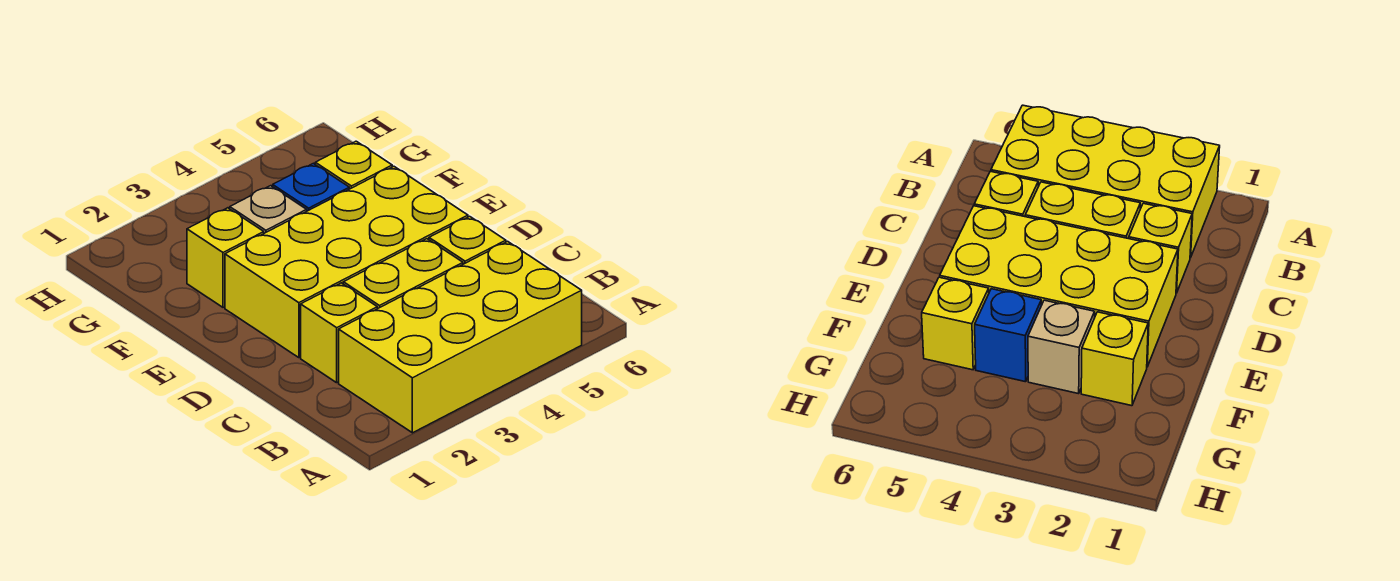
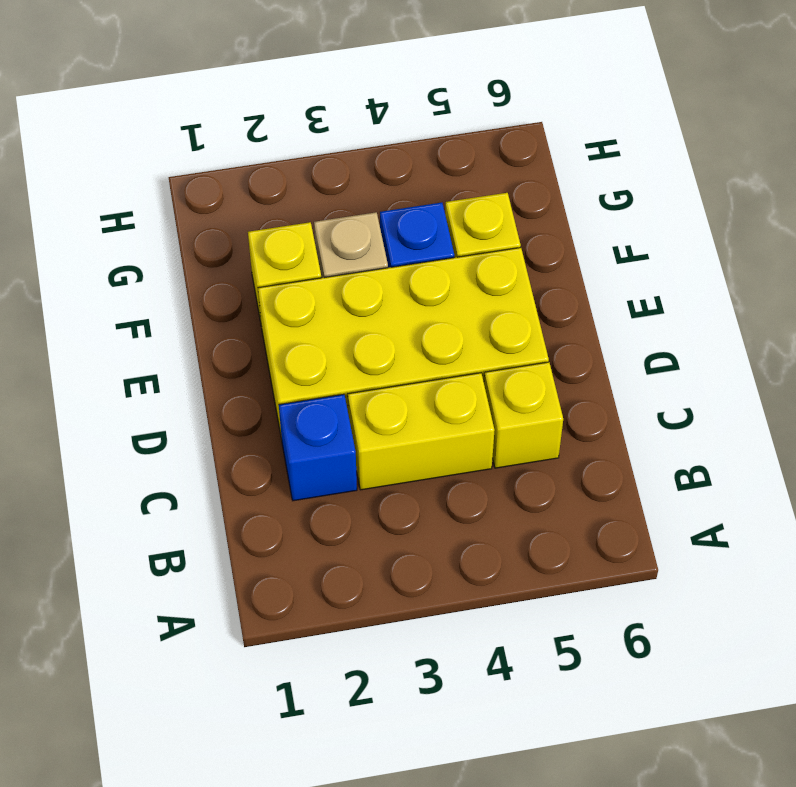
yellow brick A2:B5 level 1 -> none
yellow brick C2 level 1 -> blue brick C2 level 1

